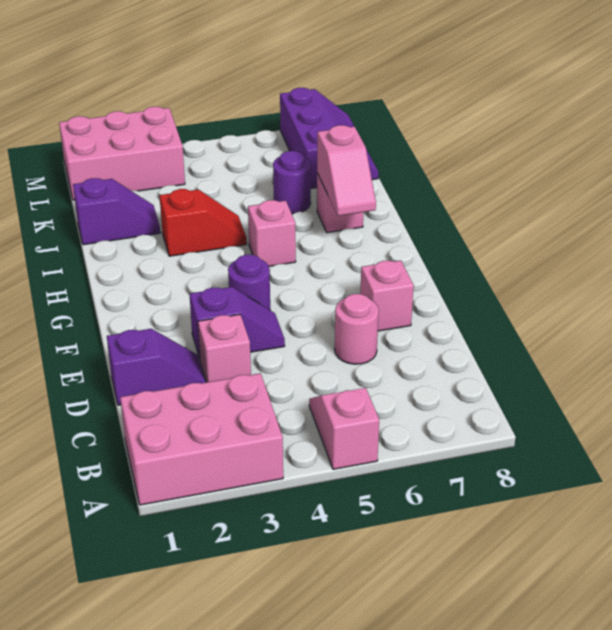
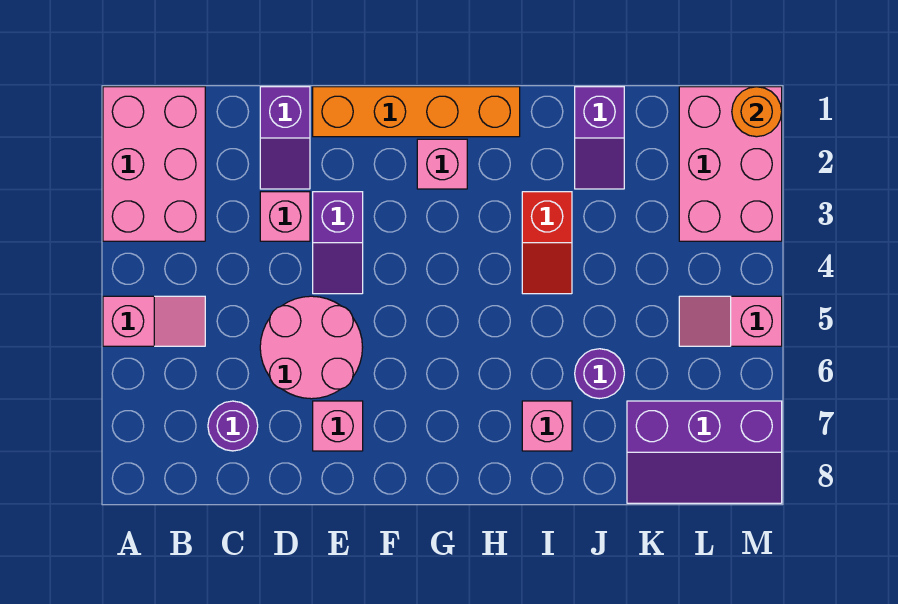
pink round brick D6 level 1 -> pink round brick D5:E6 level 1
none -> orange brick E1:H1 level 1
purple round brick F4 level 1 -> purple round brick C7 level 1
pink brick H5 level 1 -> pink brick G2 level 1
pink slope H7:I7 level 2 top I -> pink slope L5:M5 level 1 top M
none -> orange round brick M1 level 2

